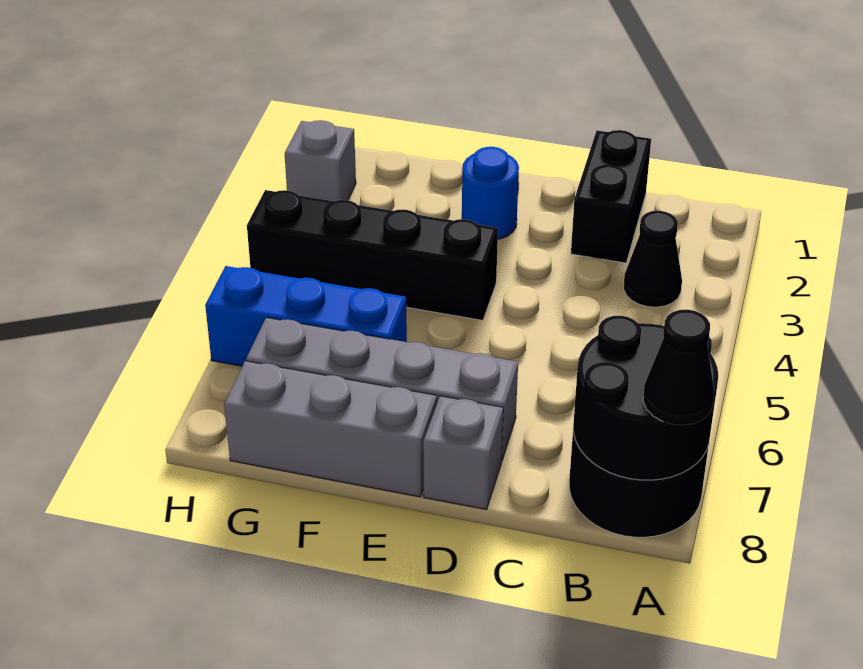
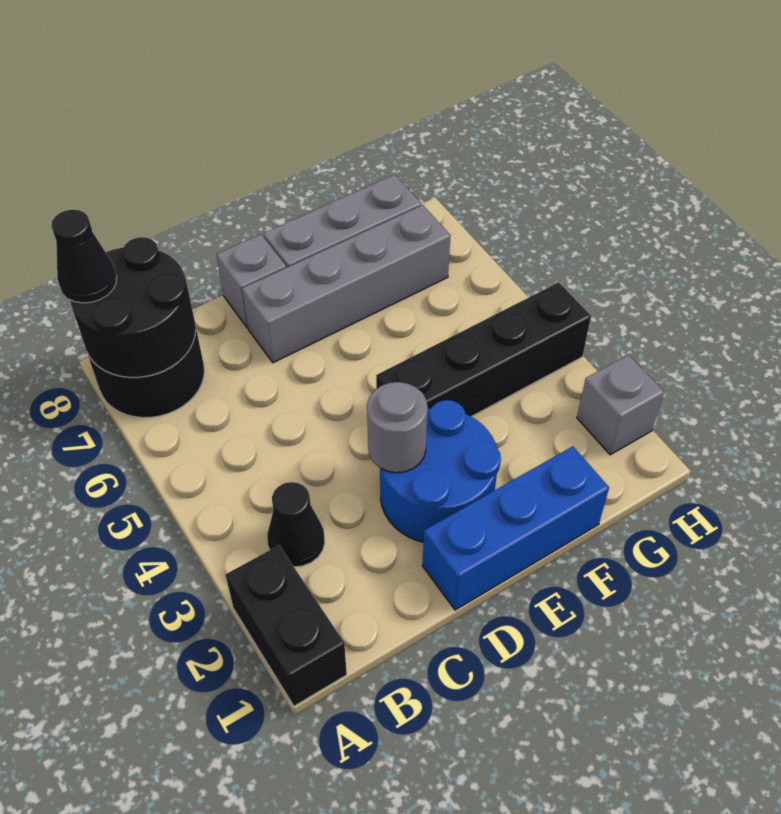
black brick C1:C2 level 1 -> black brick A1:A2 level 1
none -> grey round brick D3 level 2
blue round brick E2 level 1 -> blue round brick D2:E3 level 1
blue brick F6:H6 level 1 -> blue brick D1:F1 level 1

